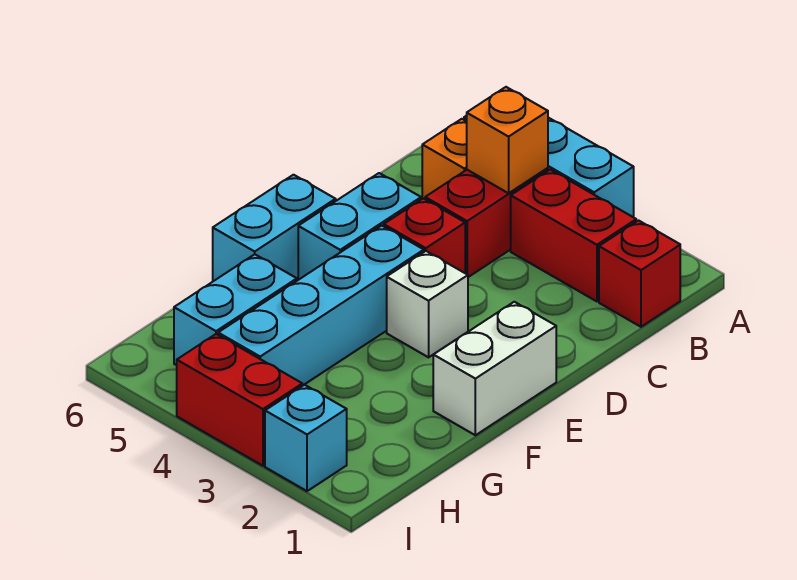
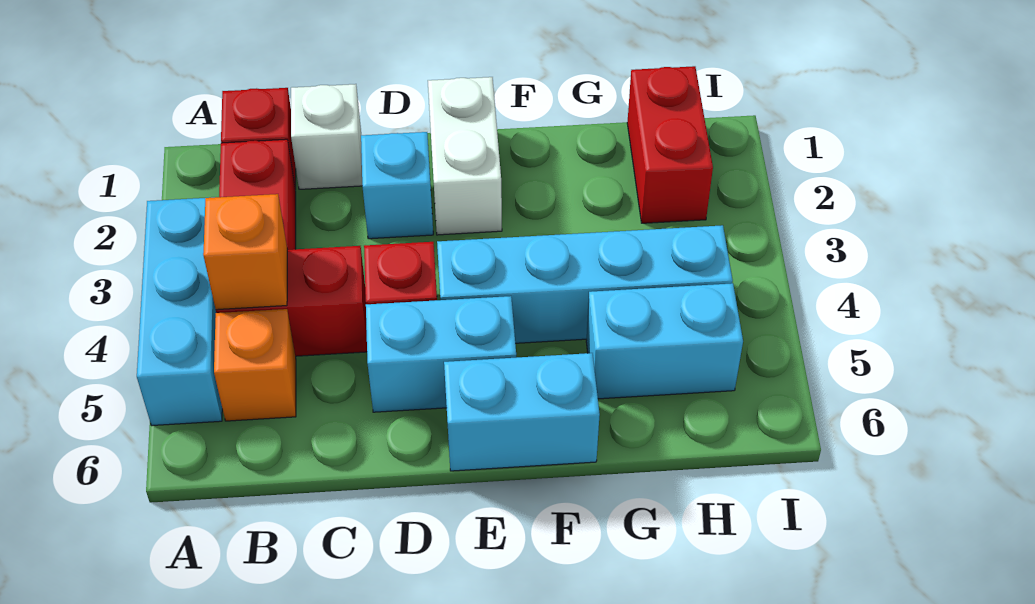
white brick E1:F1 level 1 -> white brick E1:E2 level 1
white brick E3 level 1 -> white brick C1 level 1
cyan brick I2 level 1 -> cyan brick D2 level 1
red brick I3:I4 level 1 -> red brick H1:H2 level 1

